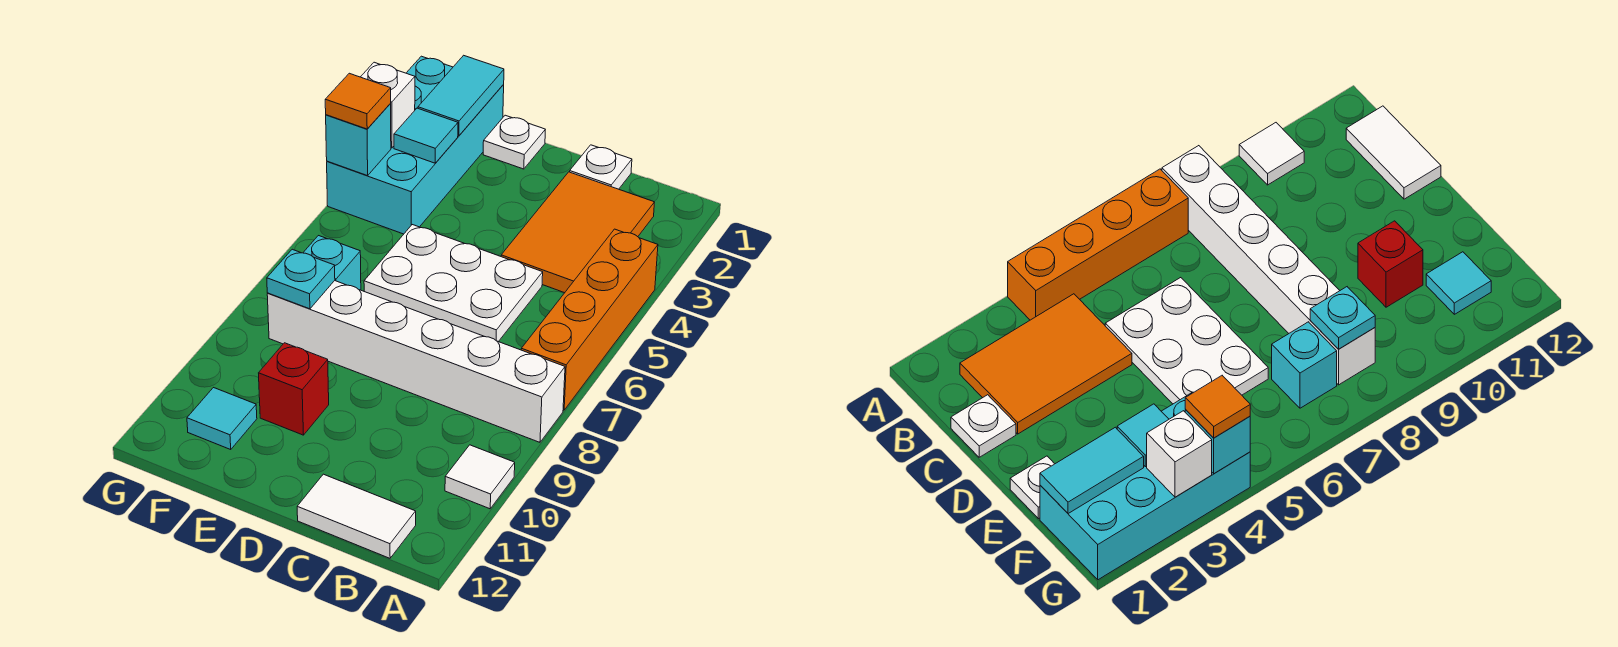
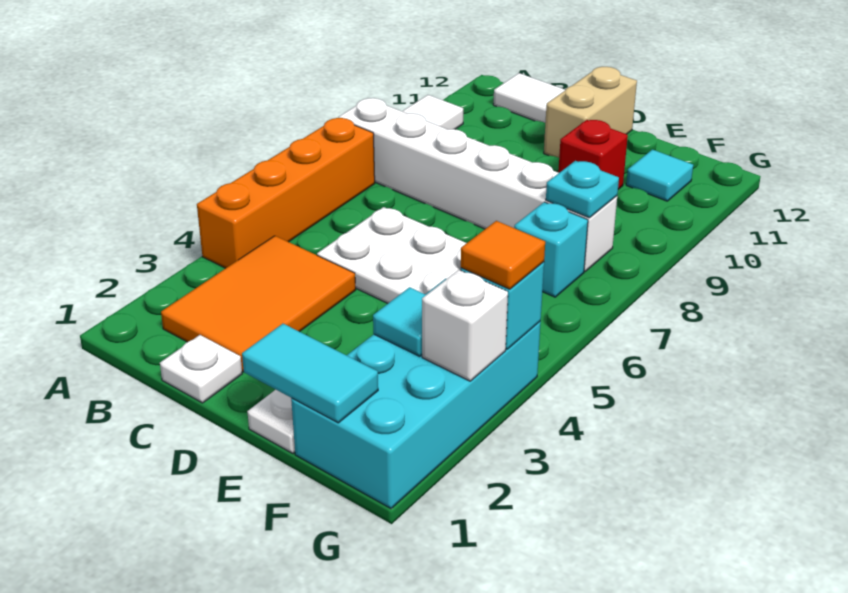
none -> tan brick D11:D12 level 1
cyan tile F1:F2 level 2 -> cyan tile E1:F1 level 2

